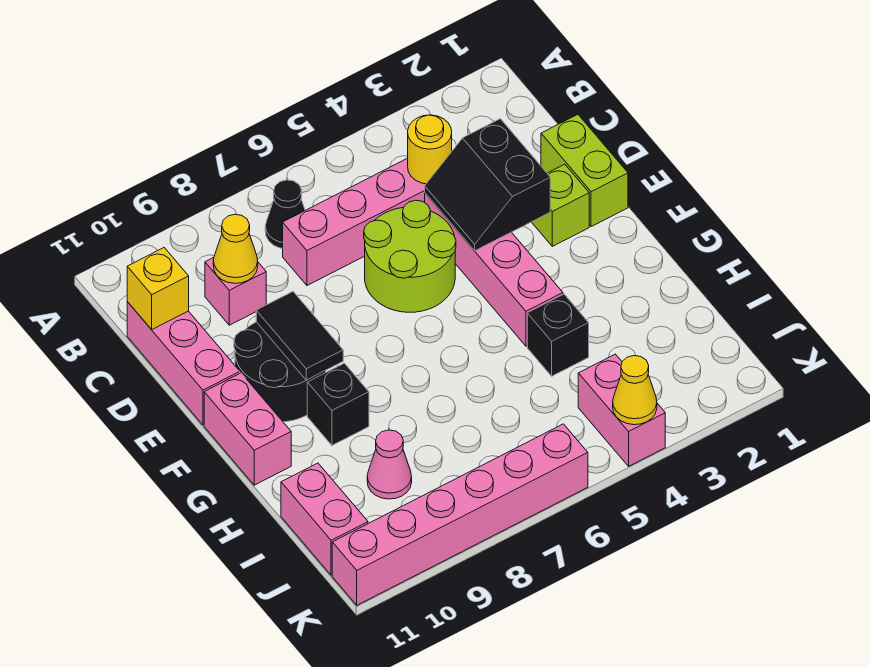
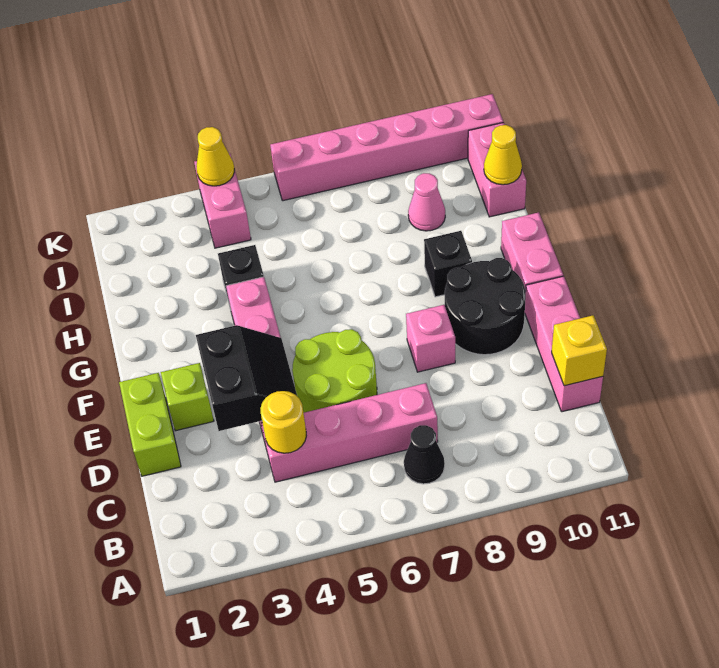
pink brick C9 level 1 -> pink brick E8 level 1
yellow cone C9 level 2 -> yellow cone I11 level 2
black tile E9:F9 level 2 -> none

